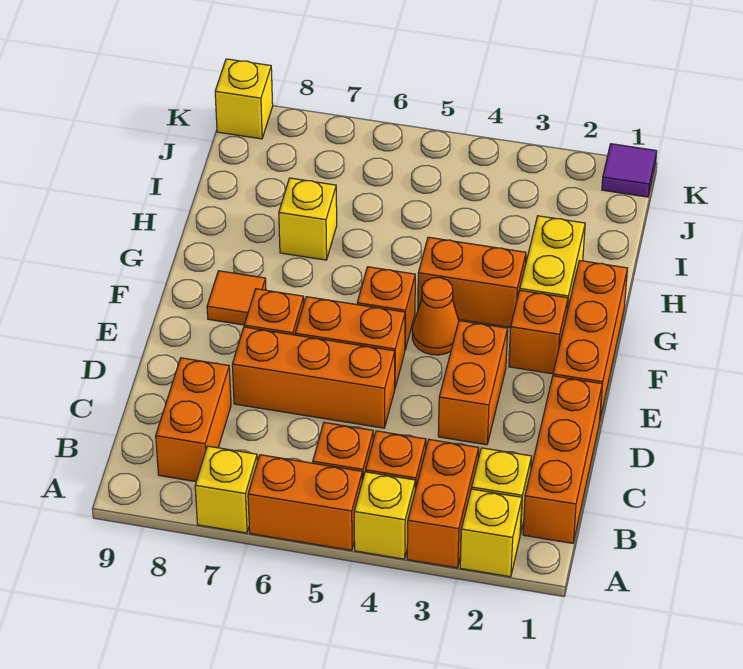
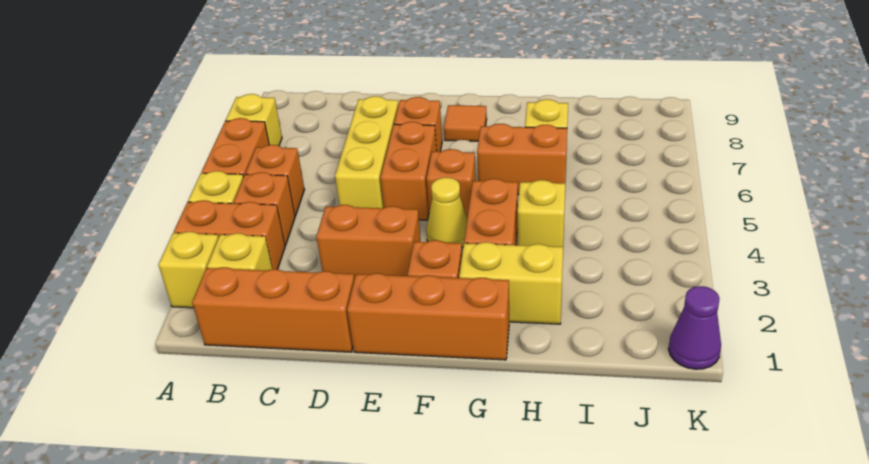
orange brick B8:C8 level 1 -> orange brick G6:H6 level 1
orange brick D5:D7 level 1 -> yellow brick D5:D7 level 1
orange cone F4 level 1 -> yellow cone F4 level 1
purple tile K1 level 1 -> purple cone K1 level 1
yellow brick K9 level 1 -> yellow brick H4 level 1

